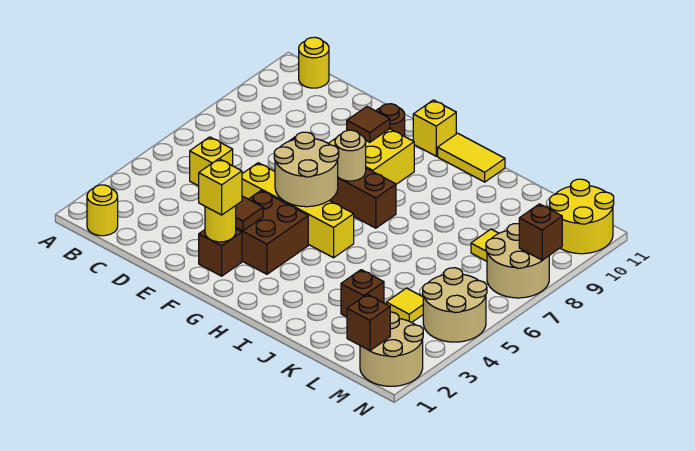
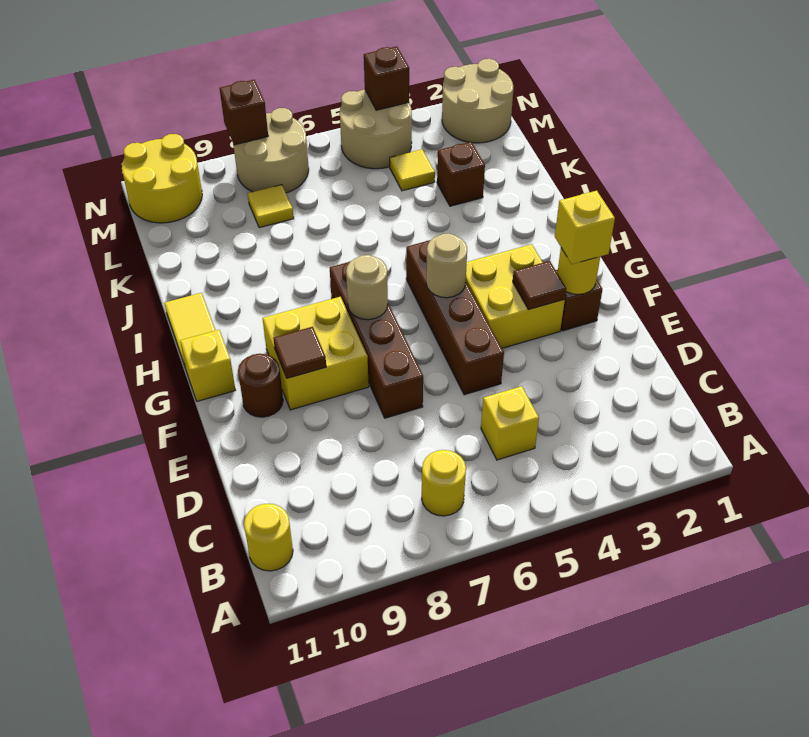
yellow round brick B1 level 1 -> yellow round brick B7 level 1
yellow brick E5:H5 level 1 -> brown brick E5:H5 level 1
brown brick F3:G4 level 1 -> yellow brick F3:G4 level 1
tan round brick F5:G6 level 2 -> tan round brick G5 level 2
brown brick M1 level 2 -> brown brick N4 level 2

